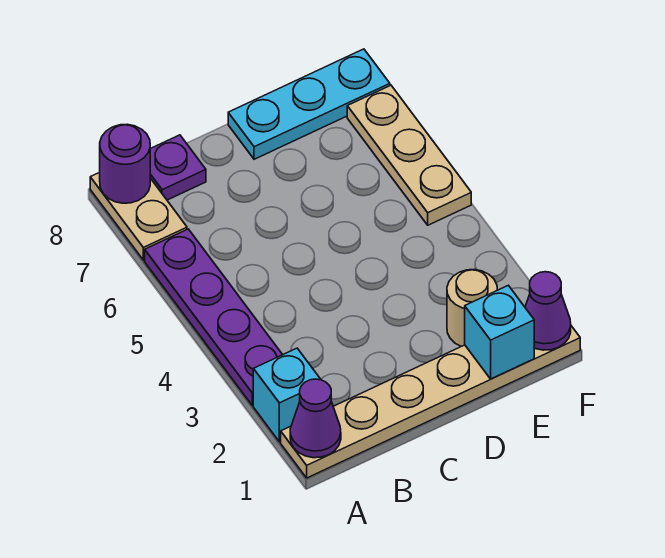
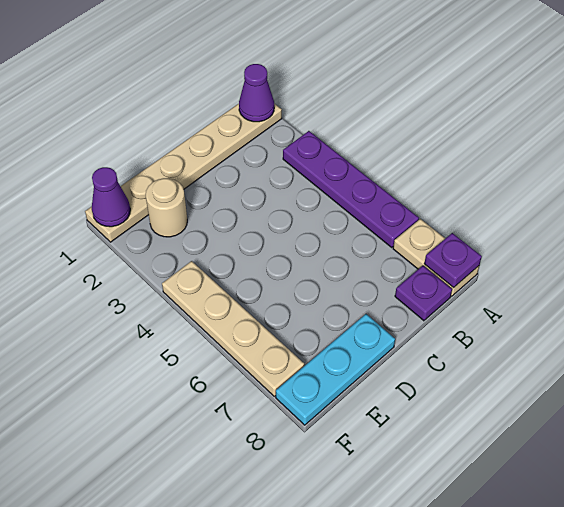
cyan brick A2 level 1 -> none
purple round brick A8 level 2 -> purple plate A8 level 2
cyan brick E1 level 2 -> none
tan plate F5:F7 level 1 -> tan plate F4:F7 level 1

